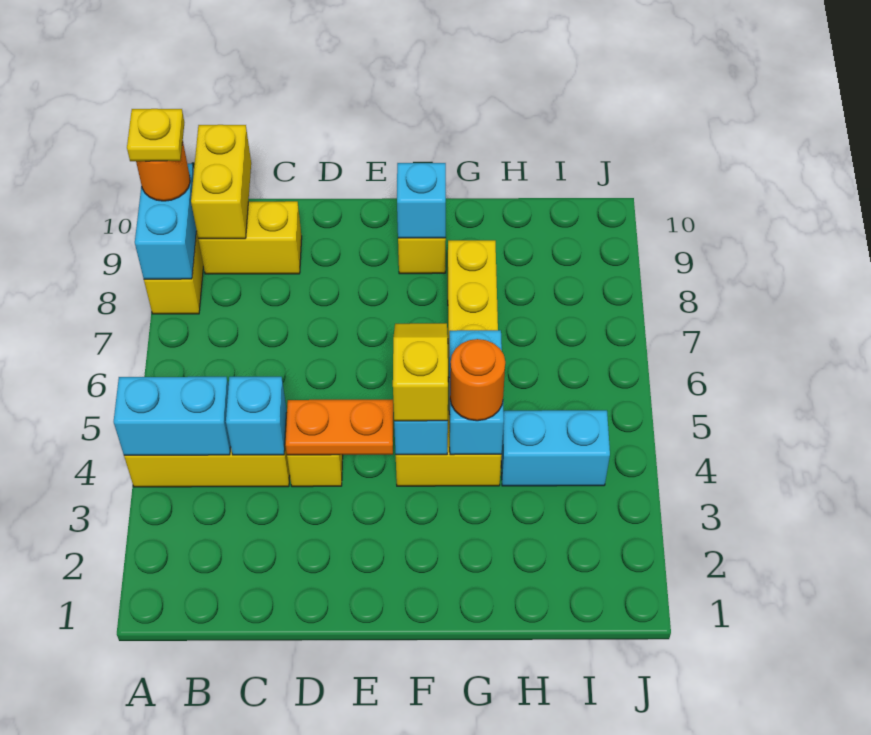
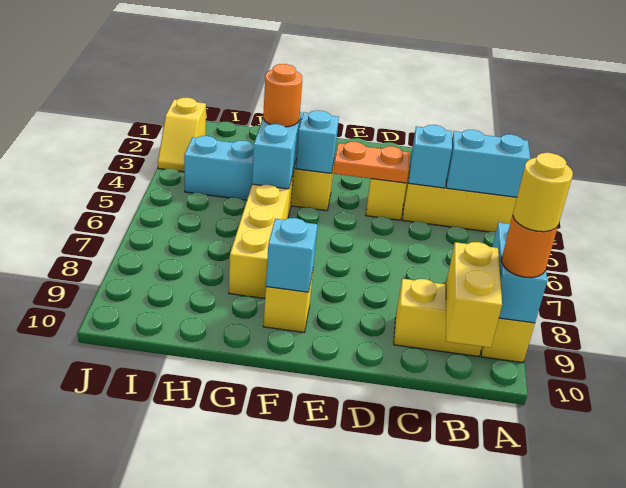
yellow plate A9 level 4 -> yellow round brick A9 level 4
yellow slope F4:F5 level 3 top 4 -> yellow slope J2:J3 level 1 top 2

